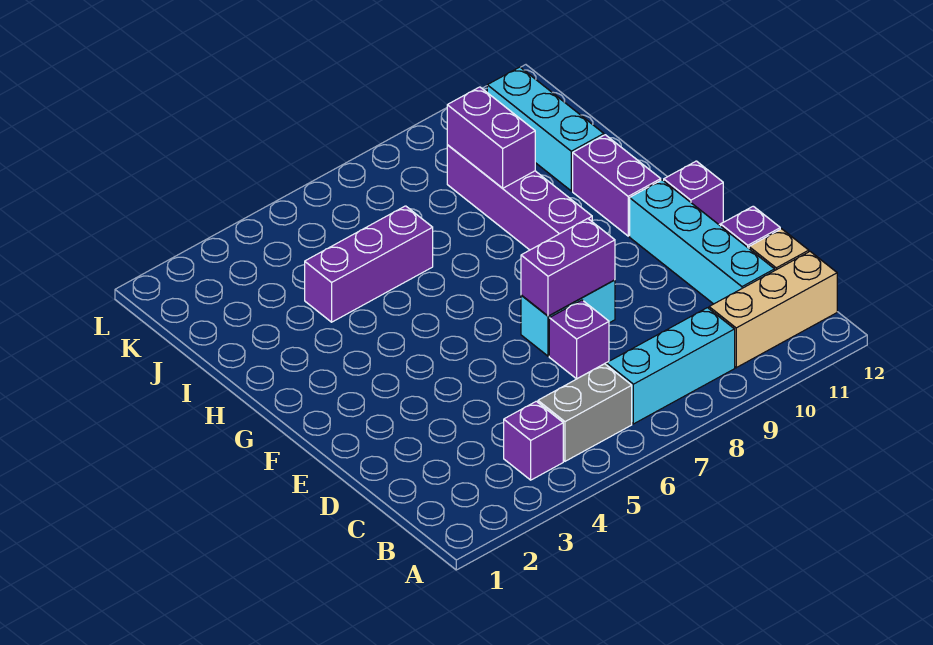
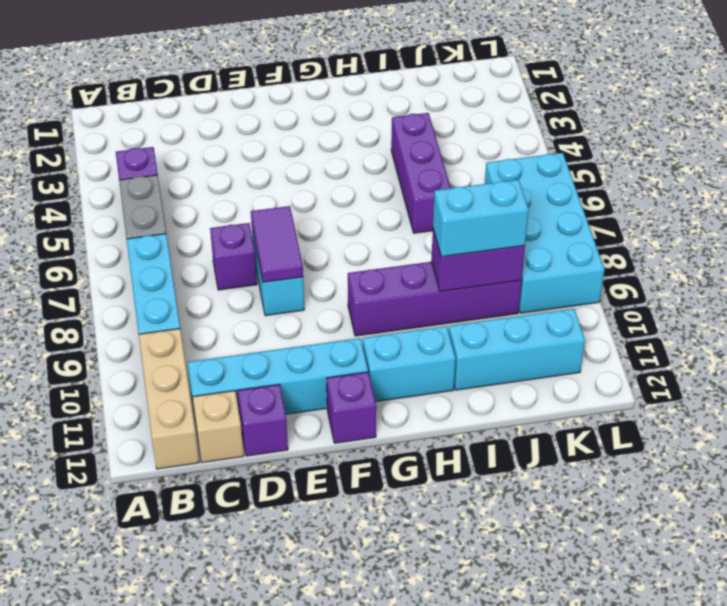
purple brick E7:E8 level 2 -> purple tile E7:E8 level 2
purple brick G11:H11 level 1 -> cyan brick G11:H11 level 1
none -> cyan brick I9:J9 level 3
none -> cyan brick K6:L9 level 1

